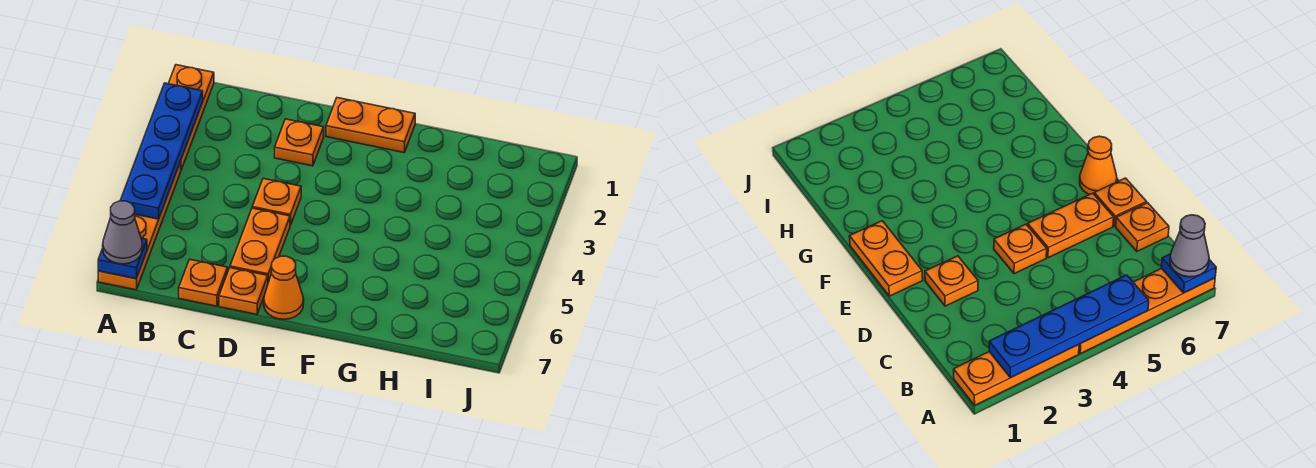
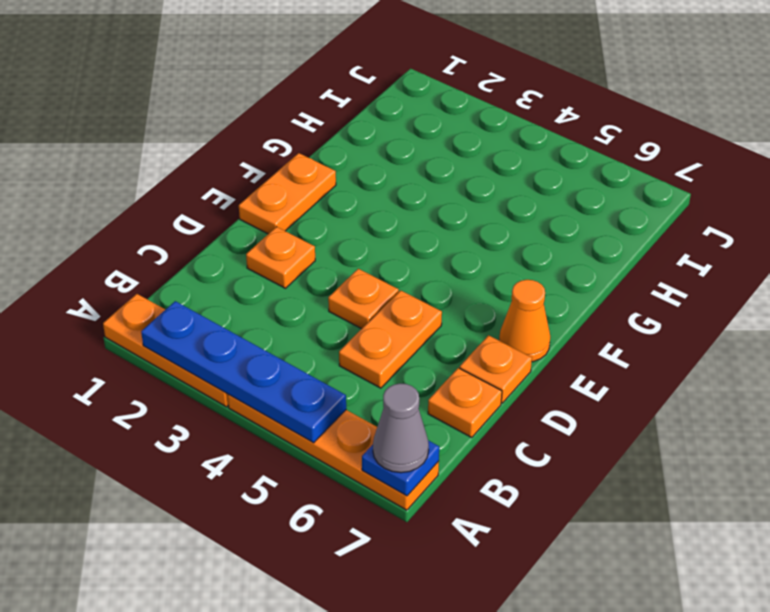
orange plate D5:D6 level 1 -> orange plate C5:D5 level 1

